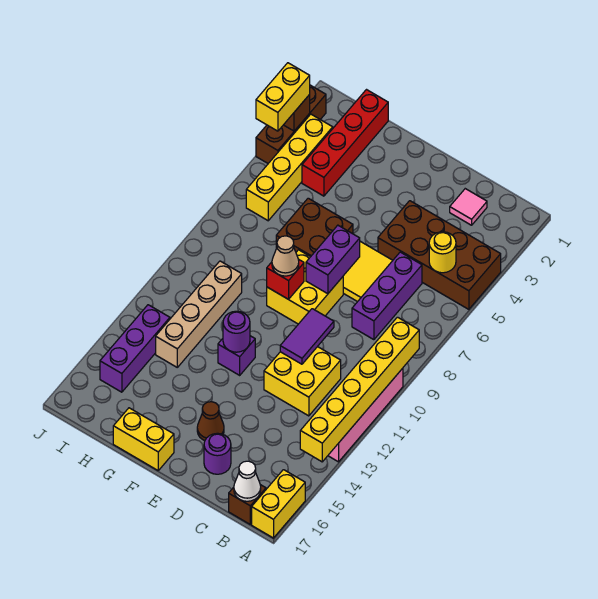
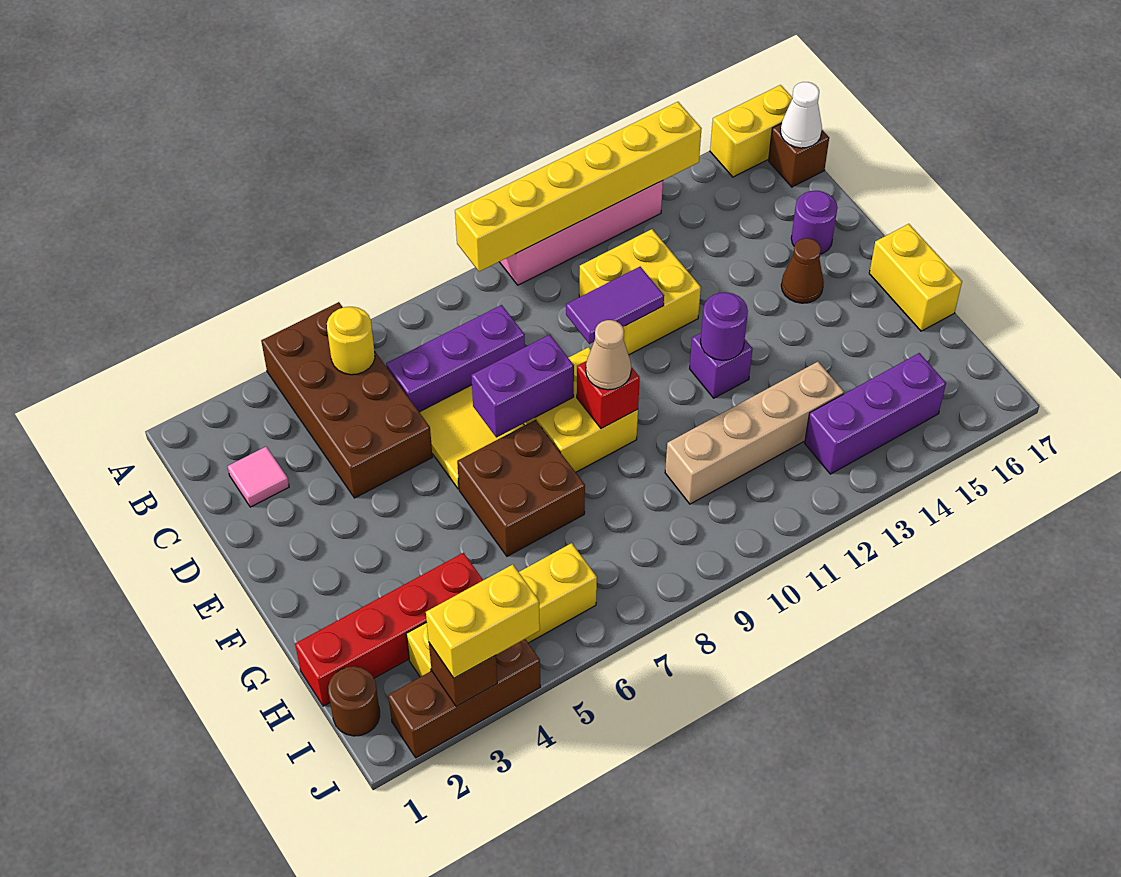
none -> brown round brick I1 level 1

